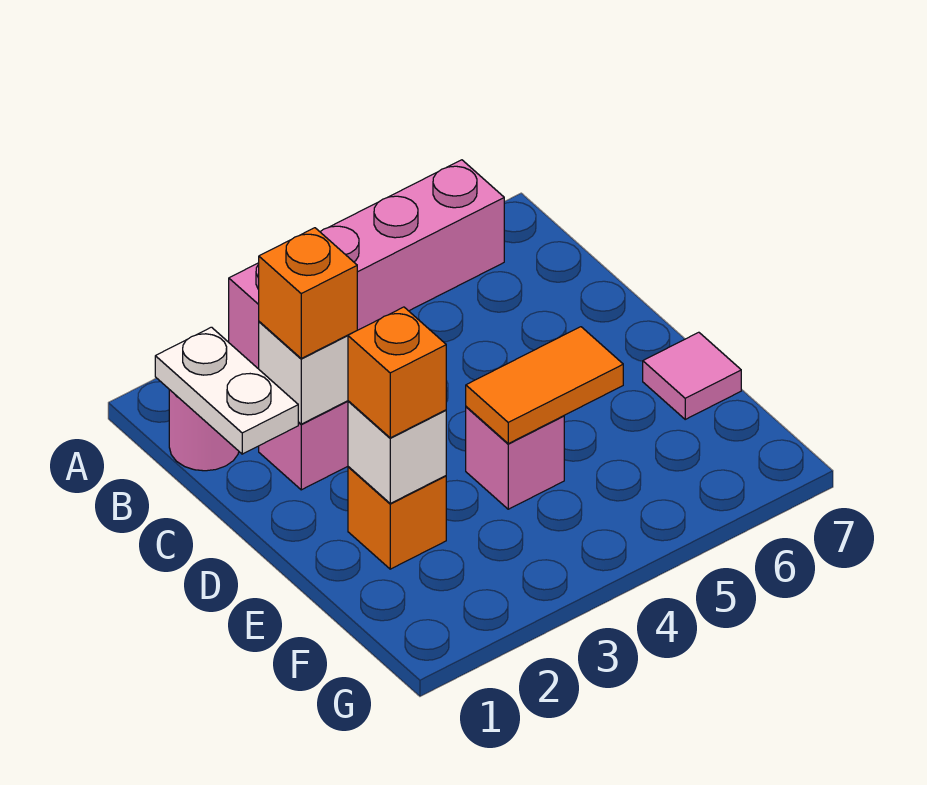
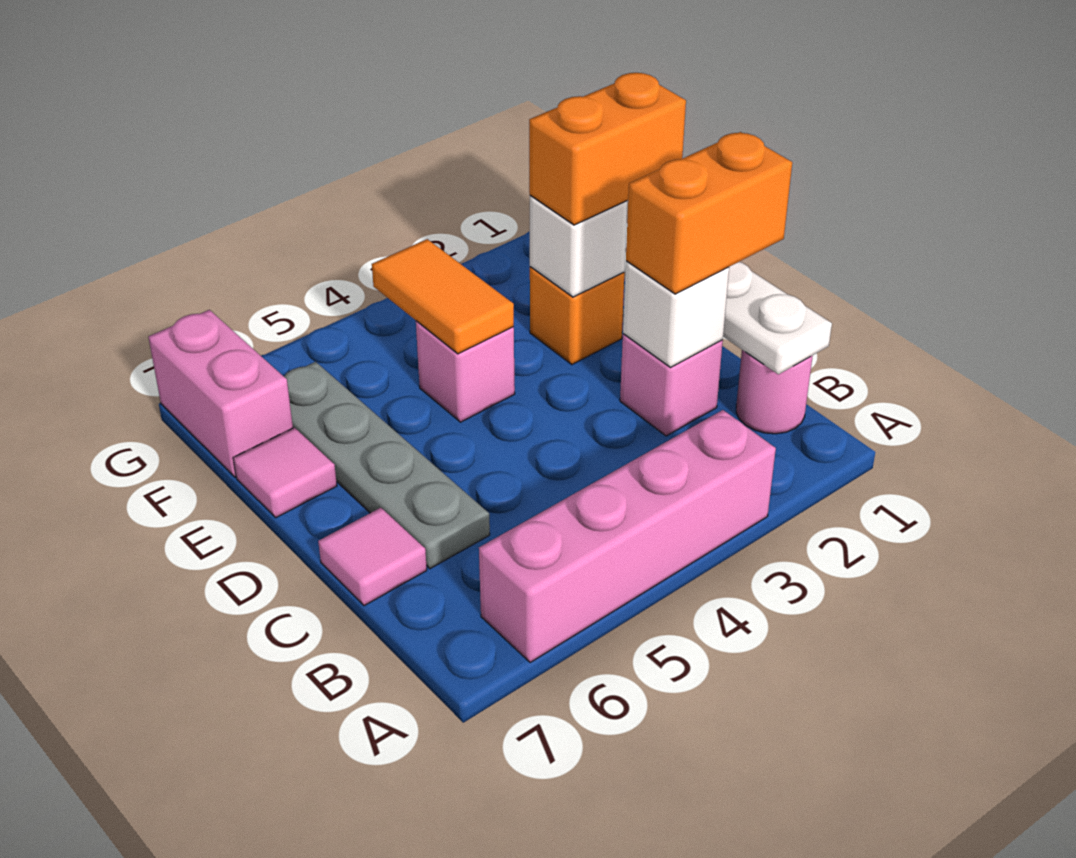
orange brick C2 level 3 -> orange brick C1:C2 level 3
none -> grey plate C6:F6 level 1
none -> pink tile C7 level 1
orange brick E2 level 3 -> orange brick E1:E2 level 3
orange tile E4:E5 level 2 -> orange tile E4:F4 level 2
none -> pink brick F7:G7 level 1

